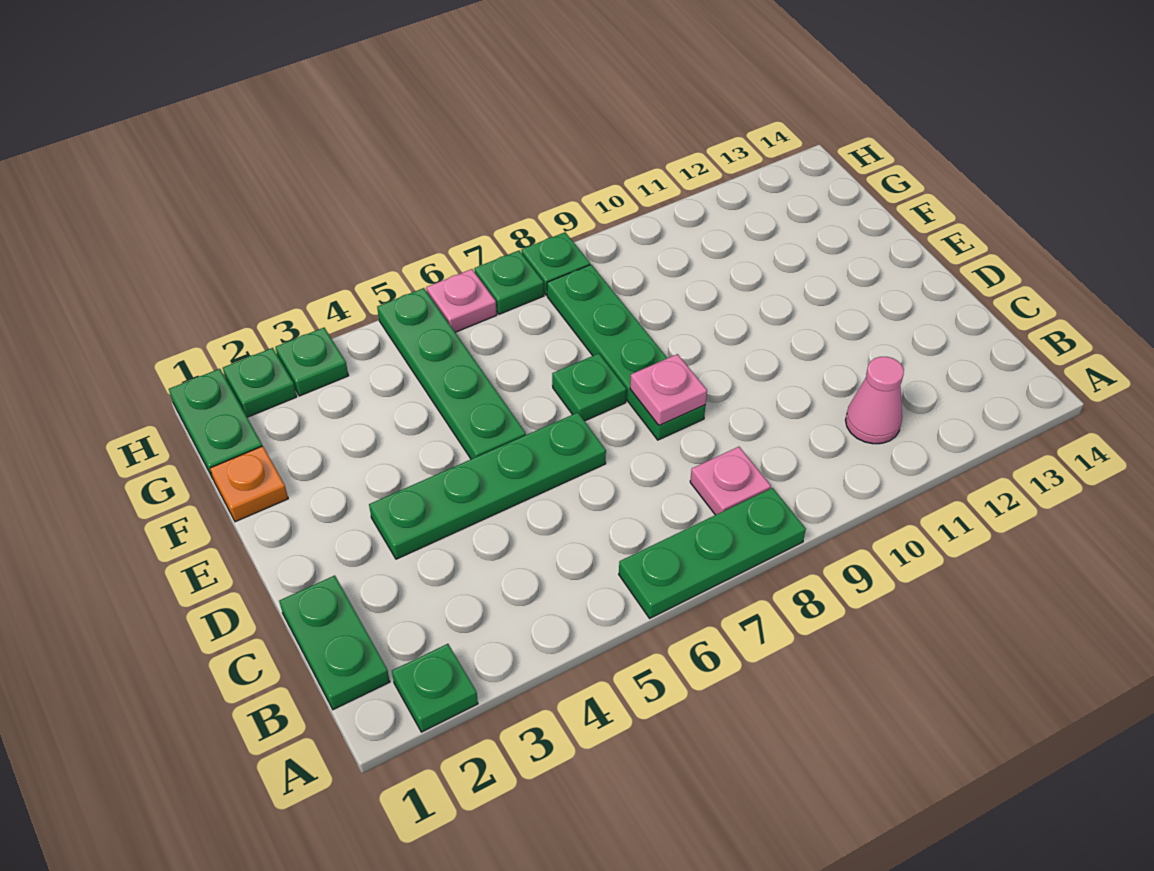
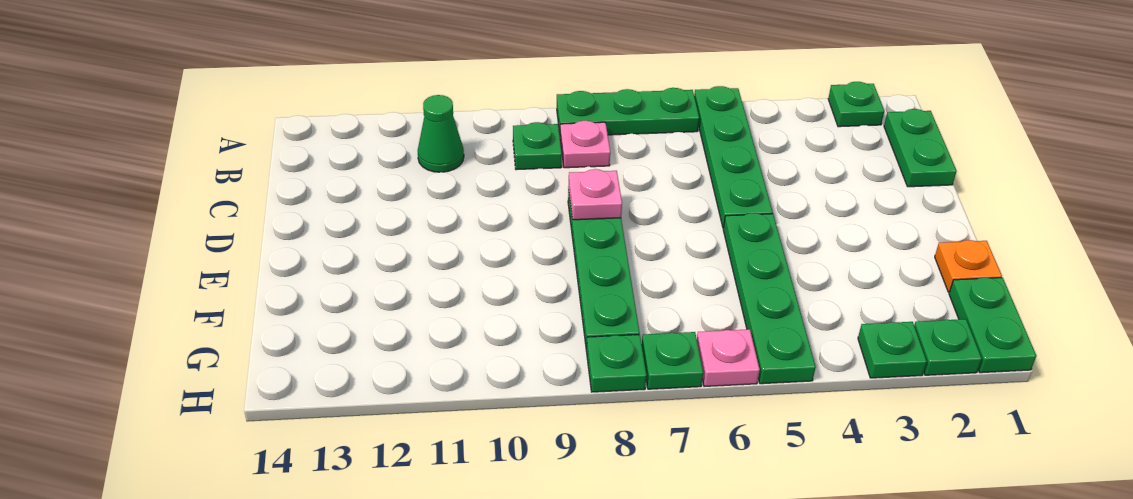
pink cone B11 level 1 -> green cone B11 level 1
green plate D3:D6 level 1 -> green plate A5:D5 level 1
green plate E7 level 1 -> green plate B9 level 1

